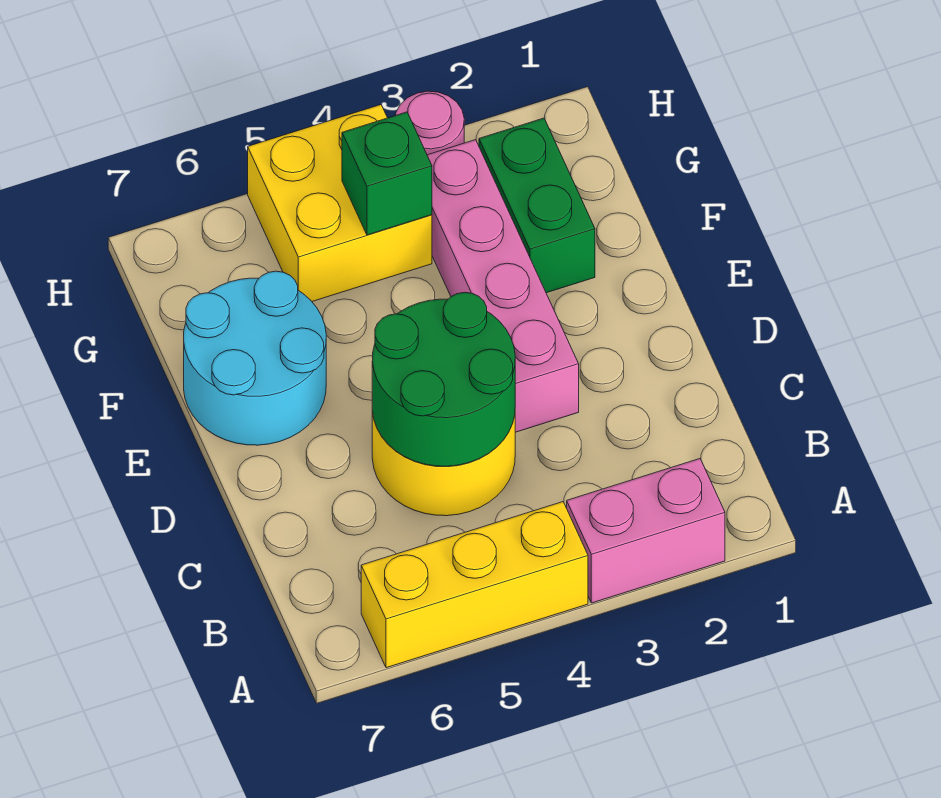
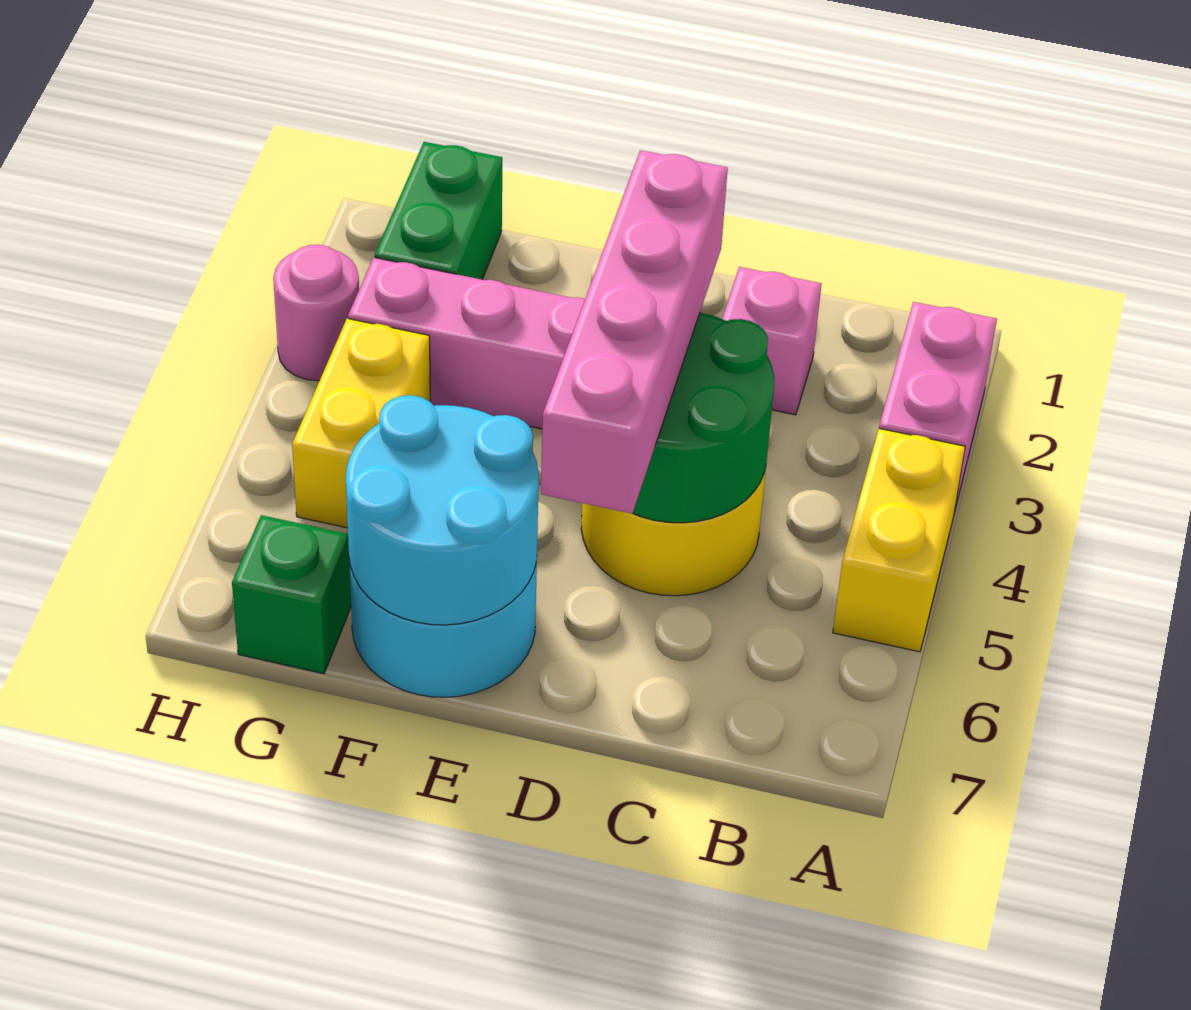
yellow brick A4:A6 level 1 -> yellow brick A4:A5 level 1
none -> pink brick C2 level 1
none -> pink brick D3:D6 level 3
none -> cyan round brick E6:F7 level 2
green brick F2:G2 level 1 -> green brick G1:G2 level 1
yellow brick G4:H5 level 1 -> yellow brick G4:G5 level 1
green brick G4 level 2 -> green brick G7 level 1

